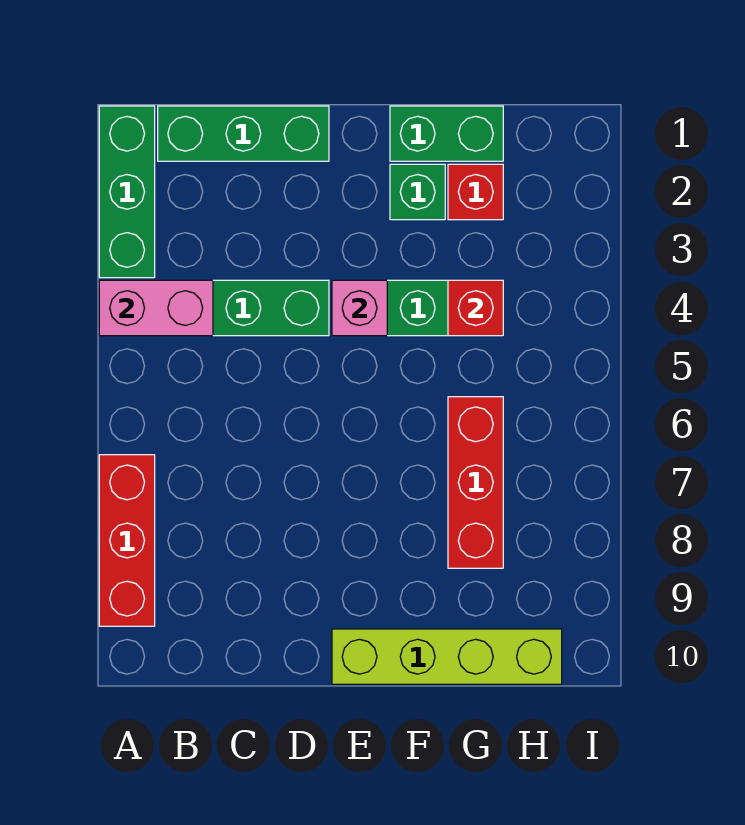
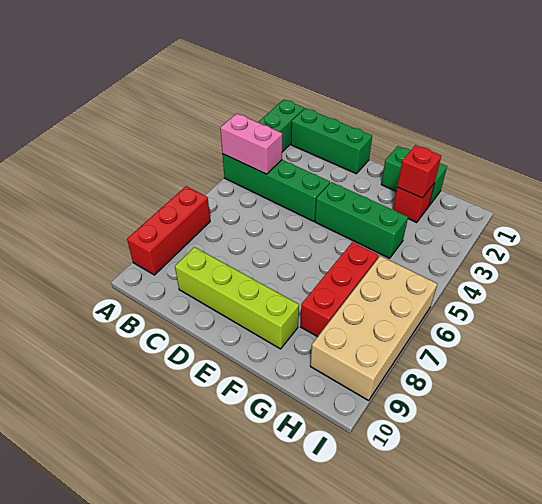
pink brick E4 level 2 -> none
lime brick E10:H10 level 1 -> lime brick C9:F9 level 1
green brick F2 level 1 -> none
red brick G4 level 2 -> red brick G2 level 2
none -> tan brick H6:I9 level 1

